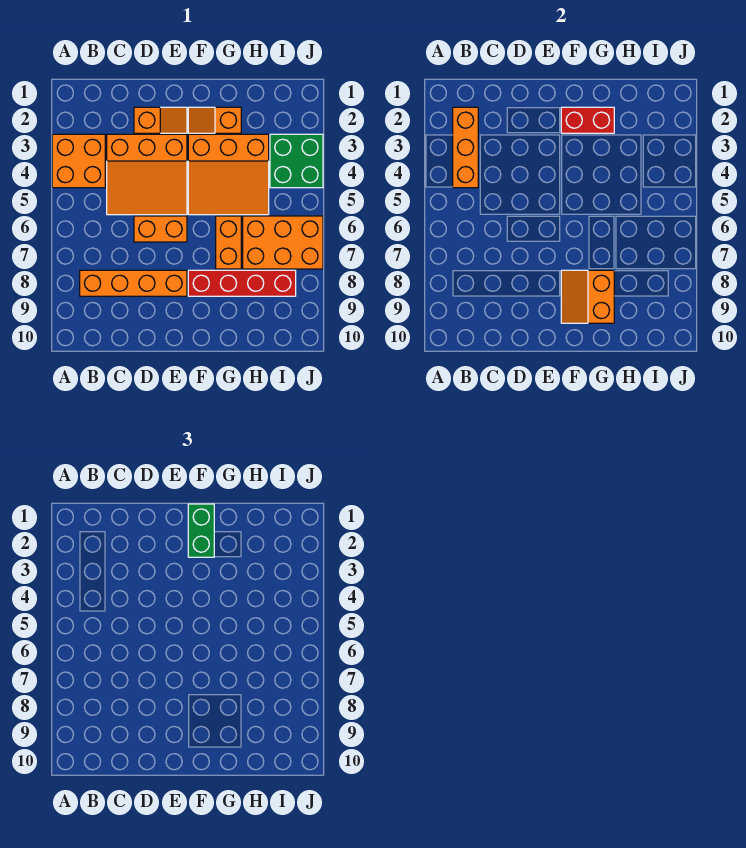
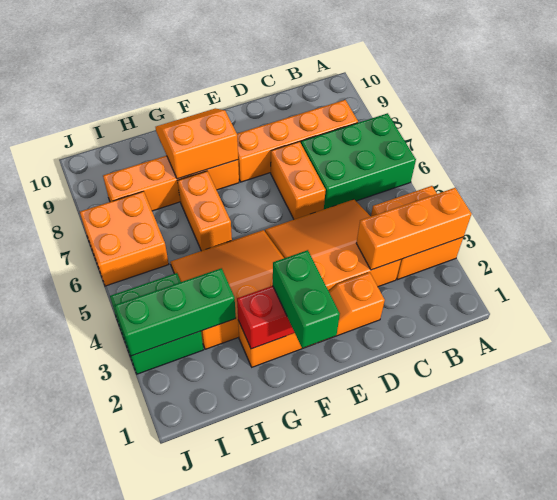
none -> green brick A6:C7 level 1
orange brick B2:B4 level 2 -> orange brick A3:C3 level 2
orange brick D6:E6 level 1 -> orange brick D6:D7 level 1
red brick F8:I8 level 1 -> orange brick F8:I8 level 1
orange slope F8:G9 level 2 top G -> orange slope F8:G9 level 2 top 8
none -> green brick H3:J3 level 2
orange brick H6:J7 level 1 -> orange brick I6:J7 level 1

